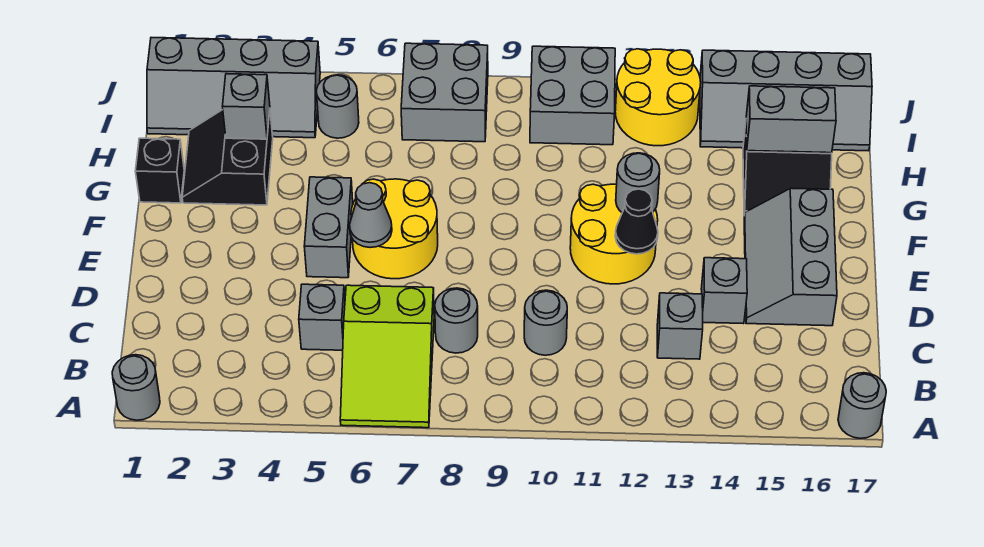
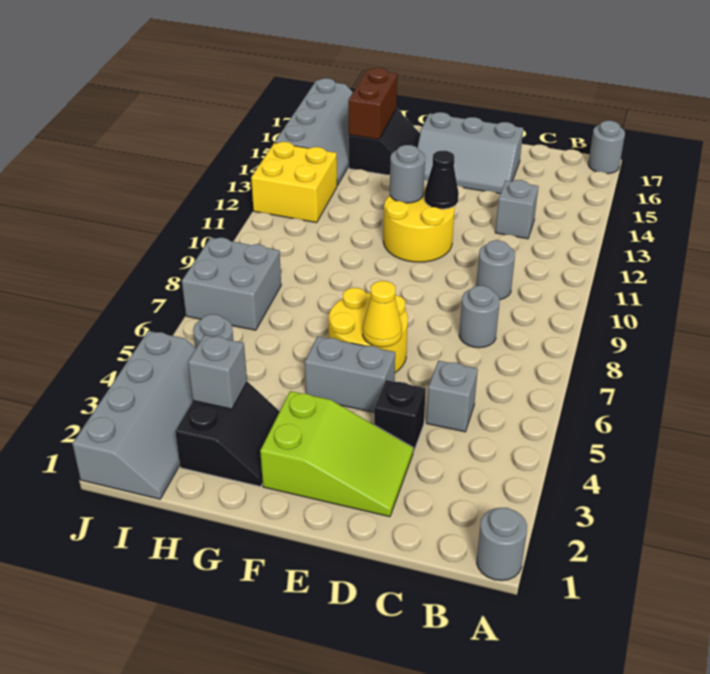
lime slope A6:C7 level 1 top C -> lime slope D2:F3 level 1 top F
grey brick D14 level 1 -> none
grey cone E6 level 2 -> yellow cone E6 level 2
black brick G1 level 1 -> black brick D4 level 1
black slope G2:H3 level 1 top 3 -> black slope G2:H3 level 1 top H
grey brick H15:H16 level 2 -> brown brick H15:H16 level 2
grey brick I10:J11 level 1 -> none
yellow round brick I12:J13 level 1 -> yellow brick I12:J13 level 1

